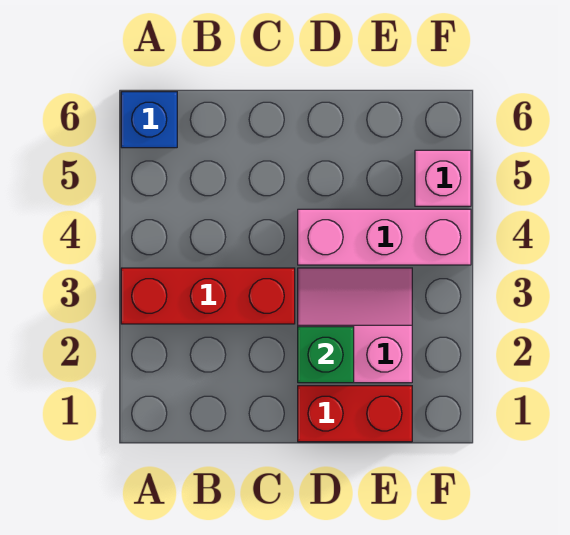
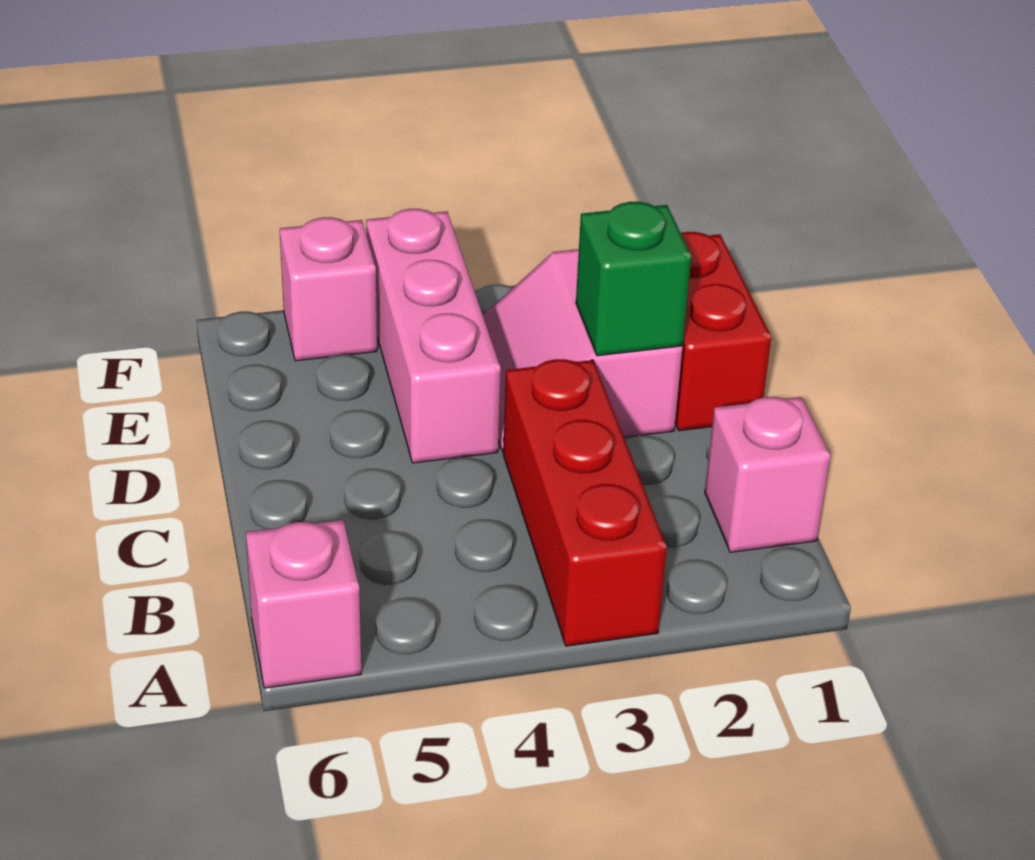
blue brick A6 level 1 -> pink brick A6 level 1
none -> pink brick B1 level 1

